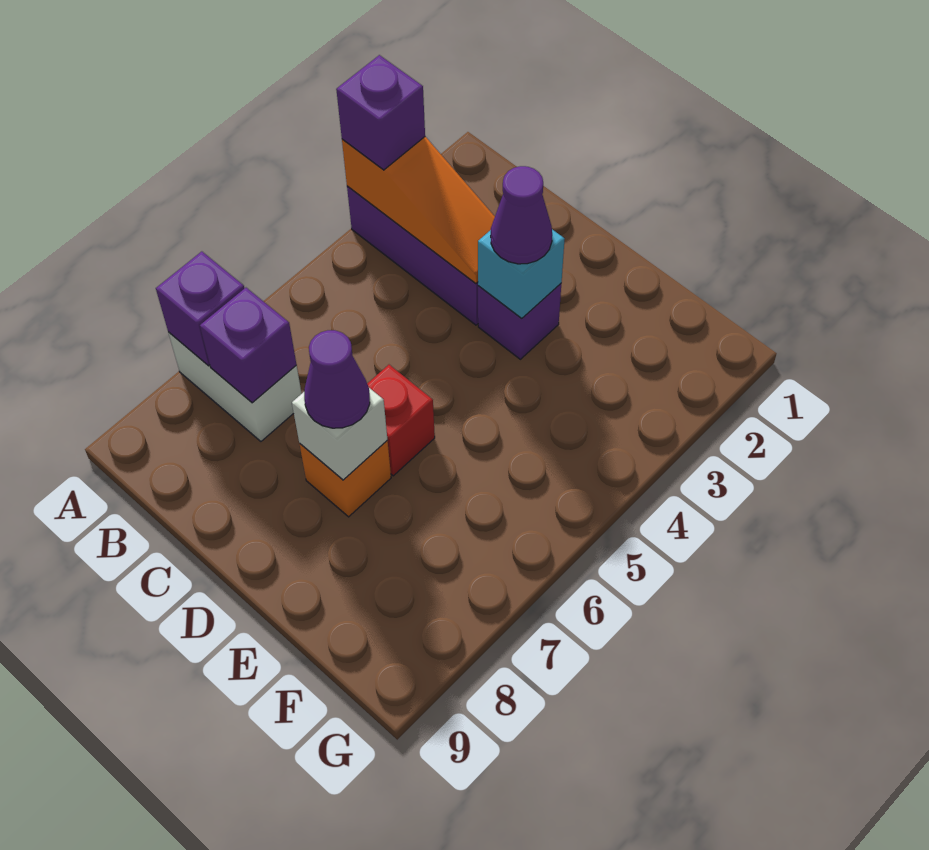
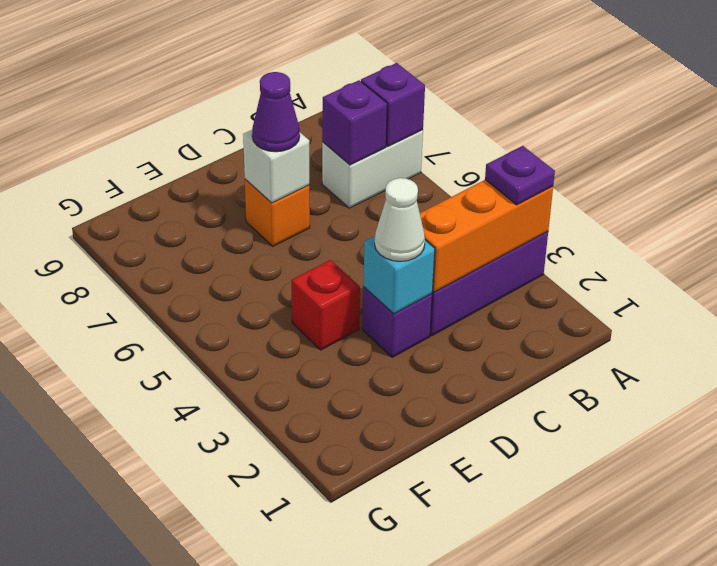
orange slope A3:C3 level 2 top A -> orange brick A3:C3 level 2
purple brick A3 level 3 -> purple plate A3 level 3
purple cone D3 level 3 -> white cone D3 level 3
red brick D6 level 1 -> red brick E4 level 1

